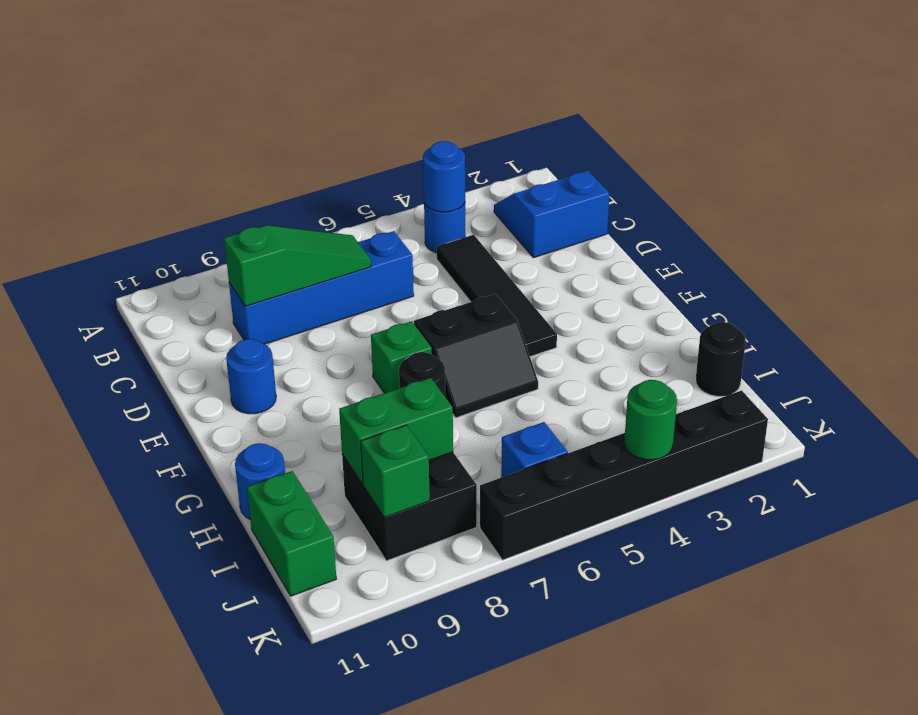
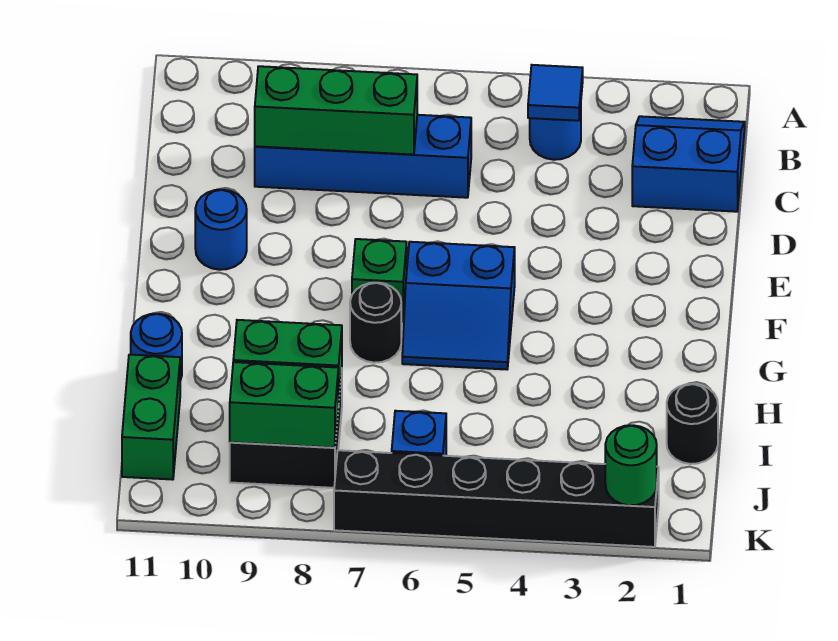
blue round brick B4 level 2 -> blue tile B4 level 2
black tile C4:F4 level 1 -> none
green slope C7:C9 level 2 top 9 -> green brick C7:C9 level 2
black slope F5:G6 level 1 top F -> blue slope F5:G6 level 1 top F
green brick J9 level 2 -> green brick J8:J9 level 2
green round brick K4 level 2 -> green round brick K2 level 2

